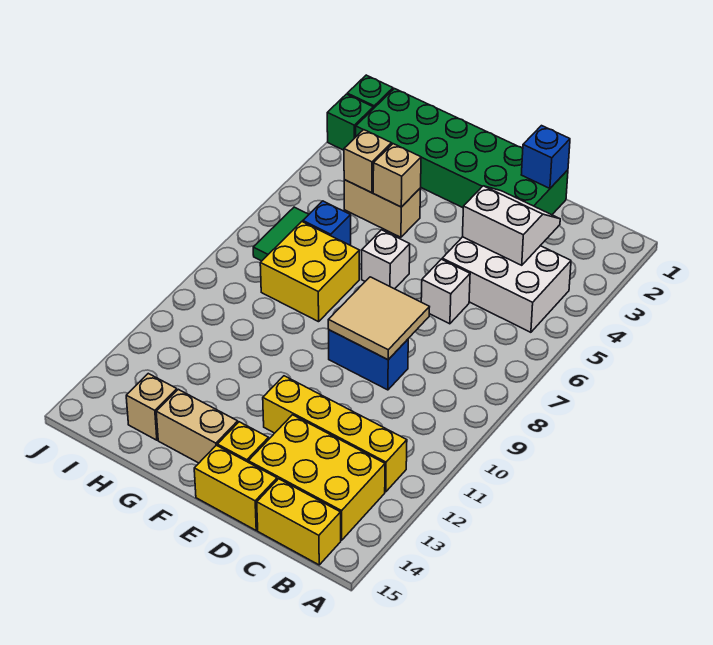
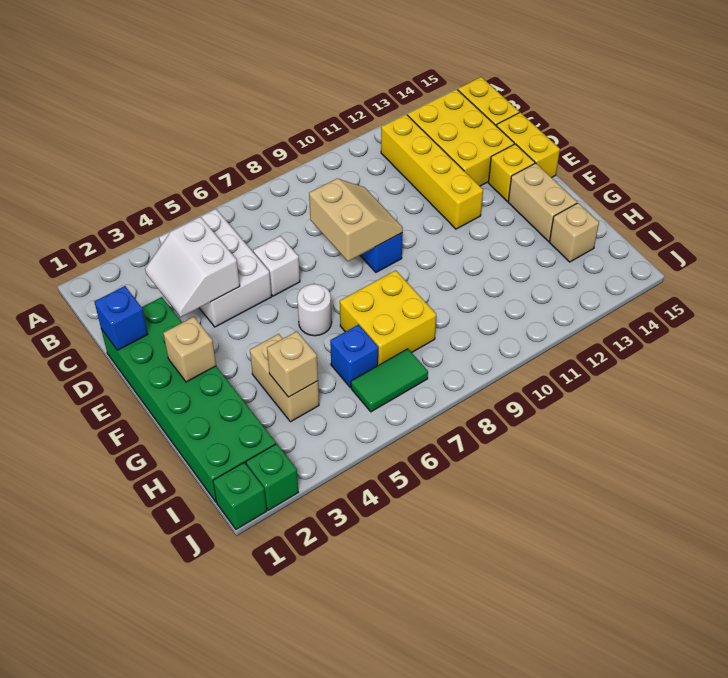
tan tile D8:E9 level 2 -> tan slope D8:E9 level 2 top 8
white brick F6 level 1 -> white round brick F6 level 1
tan brick G4 level 2 -> tan brick F2 level 2

